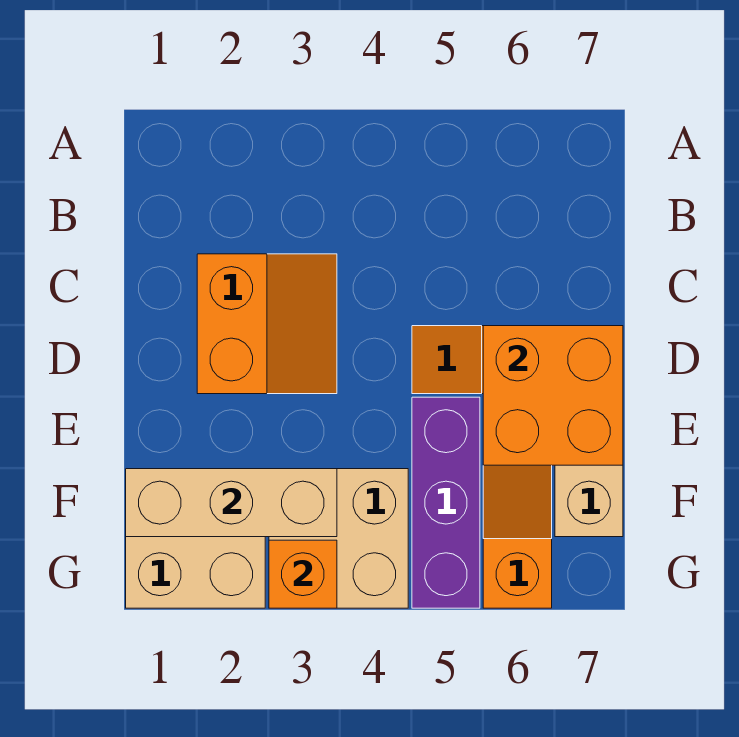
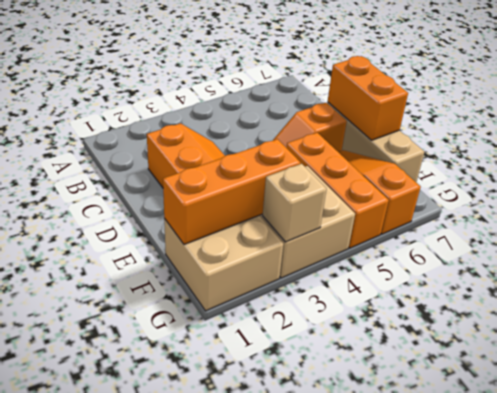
orange brick D6:E7 level 2 -> orange brick D7:E7 level 2
purple brick E5:G5 level 1 -> orange brick E5:G5 level 1
tan brick F1:F3 level 2 -> orange brick F1:F3 level 2
orange brick G3 level 2 -> tan brick G3 level 2

